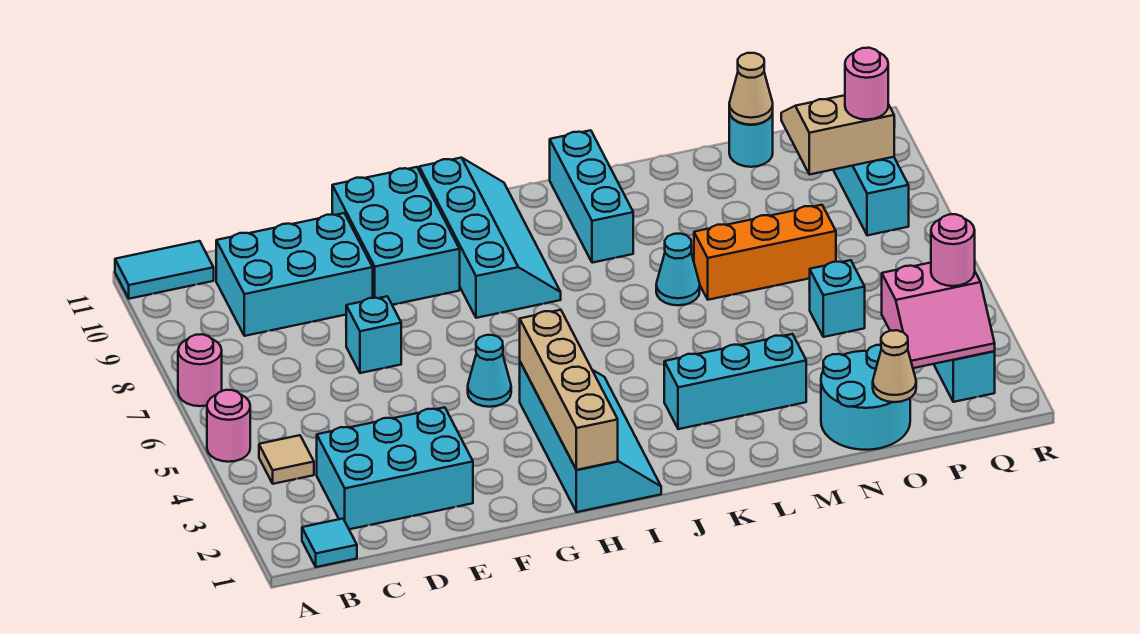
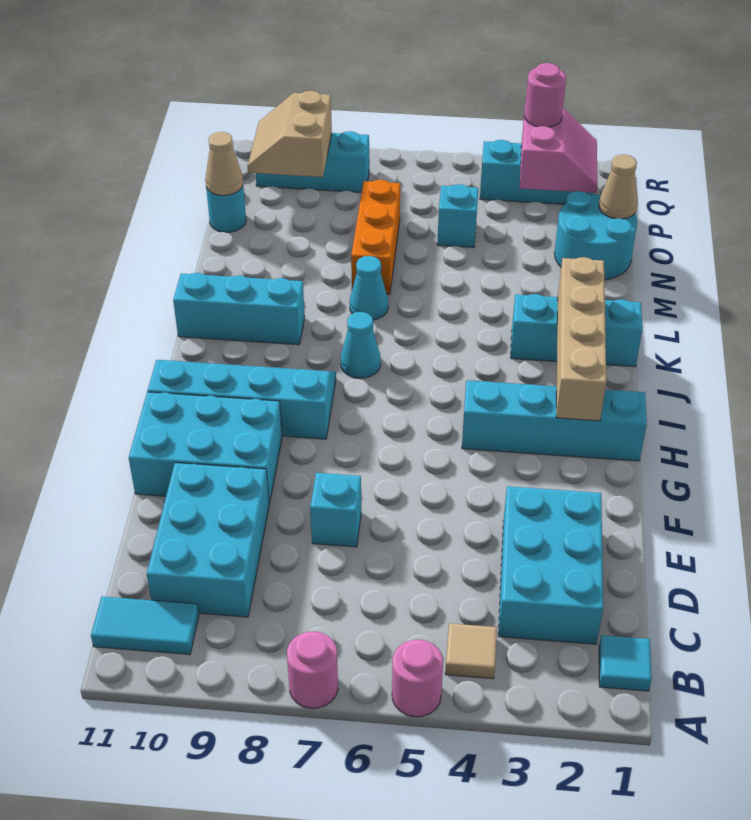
cyan tile A11:B11 level 1 -> cyan tile B10:B11 level 1
cyan cone G5 level 1 -> cyan cone J7 level 1
tan brick H1:H4 level 2 -> tan brick H2:K2 level 2
cyan brick K3:M3 level 1 -> cyan brick K1:K3 level 1
pink round brick Q9 level 3 -> none

